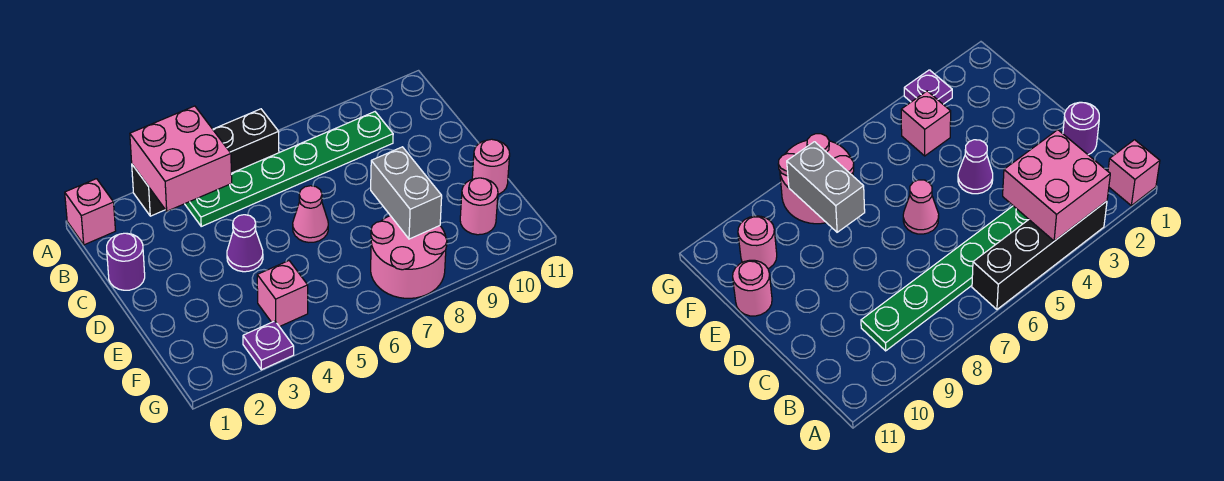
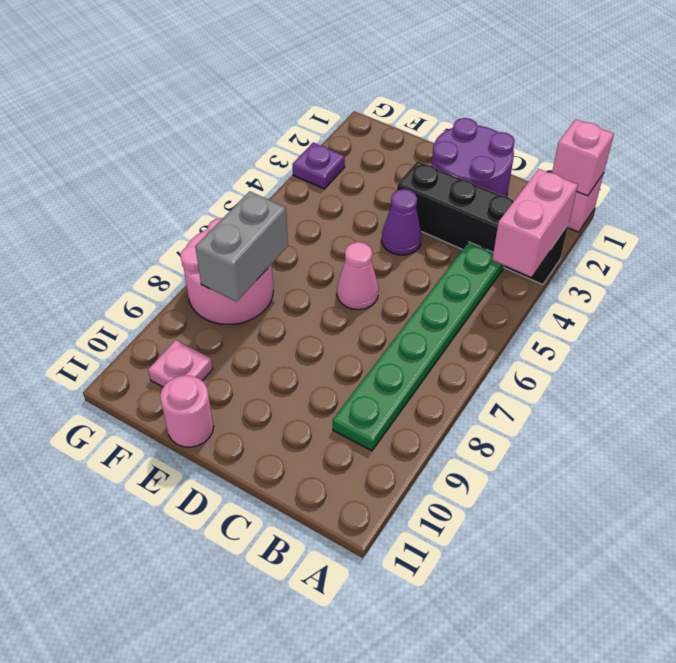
black brick A3:A6 level 1 -> black brick A3:D3 level 1
pink brick A3:B4 level 2 -> pink brick A3:A4 level 2
purple round brick C1 level 1 -> purple round brick C1:D2 level 1
grey brick E8:F8 level 2 -> grey brick F7:F8 level 2
pink brick F4 level 1 -> pink brick A1 level 2
pink round brick F10 level 1 -> pink plate F10 level 1

